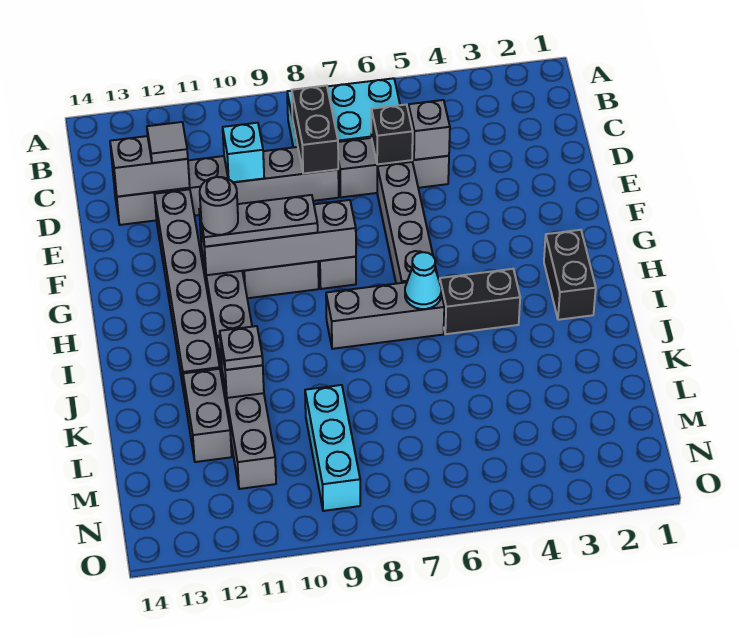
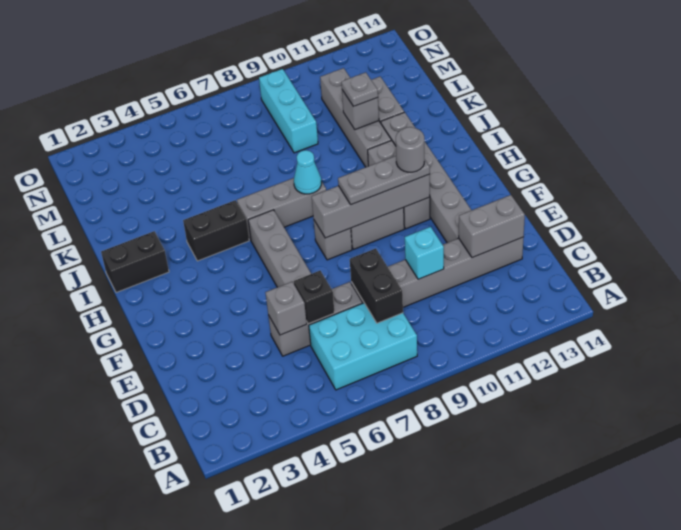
grey tile D12 level 3 -> none
black brick H2:I2 level 1 -> black brick I1:I2 level 1
cyan cone I6 level 2 -> cyan cone I8 level 2

